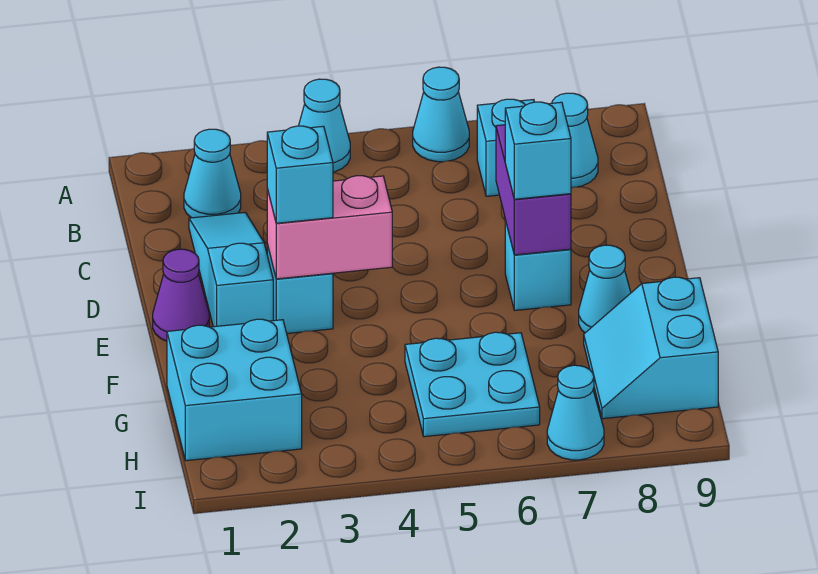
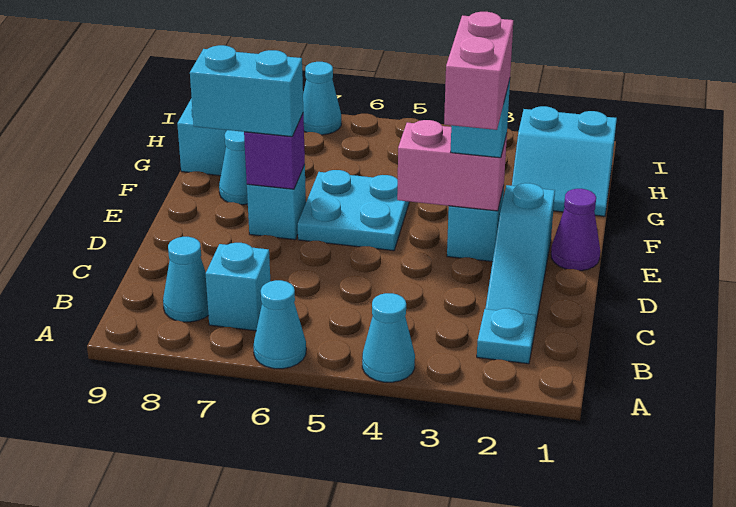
cyan cone B2 level 1 -> cyan plate B2 level 1
none -> pink brick D3:E3 level 4
purple brick D7:E7 level 2 -> purple brick E7 level 2
cyan brick E7 level 3 -> cyan brick E7:E8 level 3
cyan brick G1:H2 level 1 -> cyan slope G1:H2 level 1 top H
cyan plate G5:H6 level 1 -> cyan plate E5:F6 level 1

